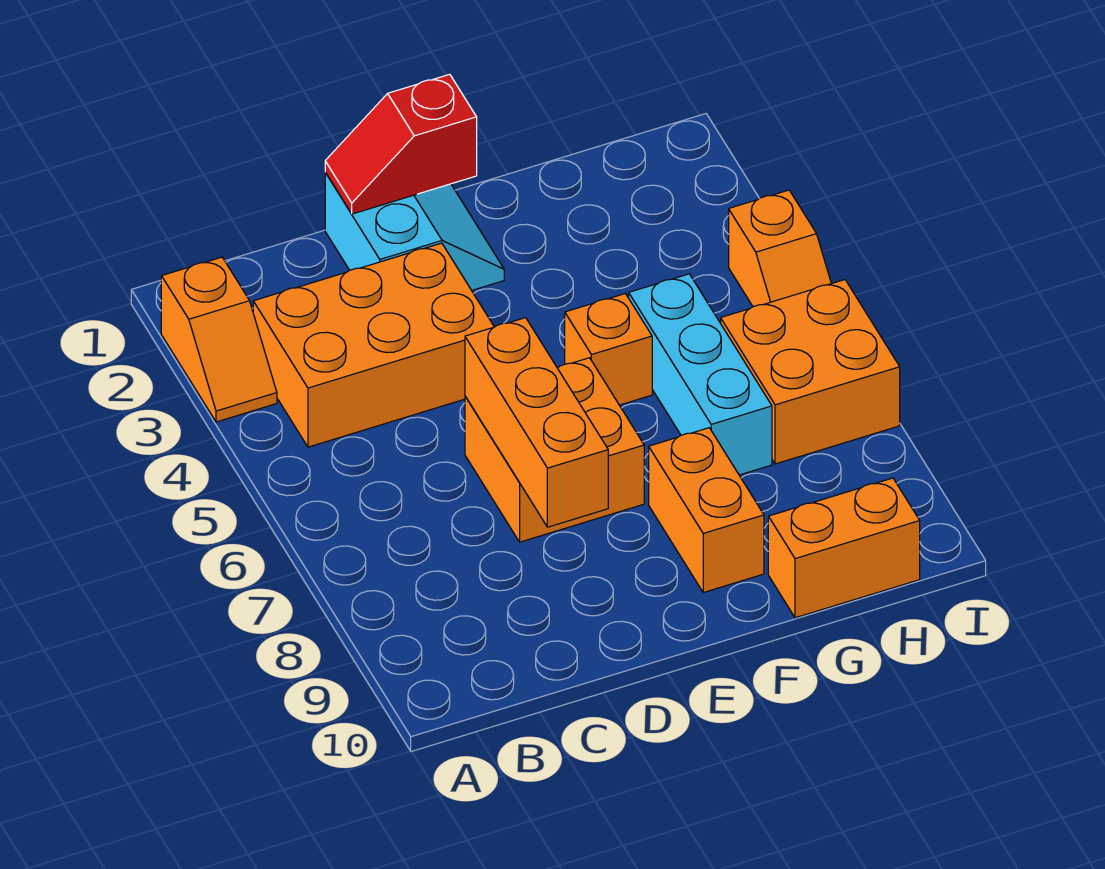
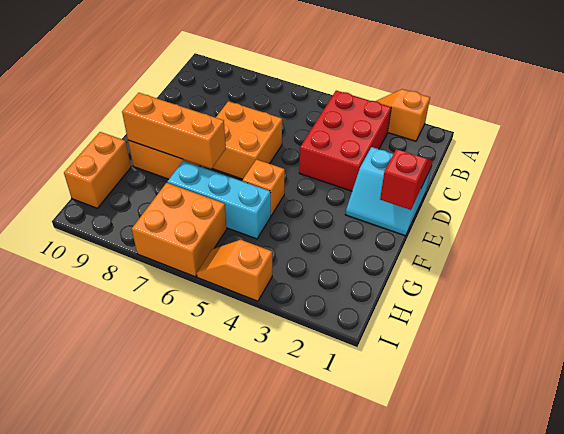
orange brick B3:D4 level 1 -> red brick B3:D4 level 1
orange brick D6:D8 level 2 -> orange brick F7:F9 level 2

